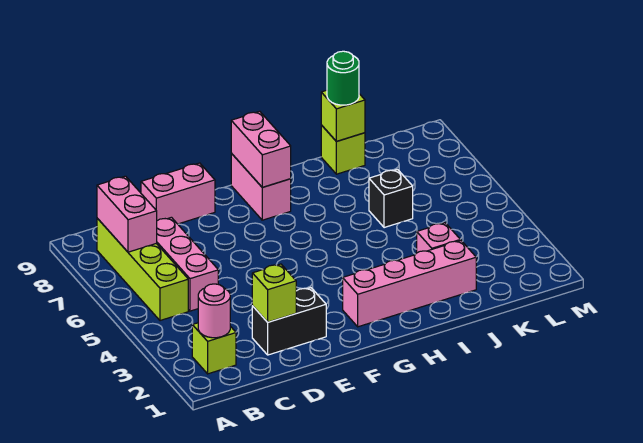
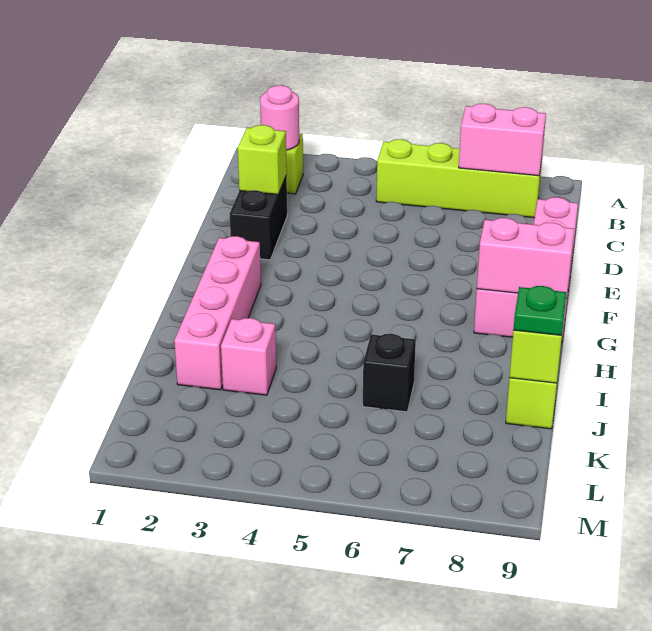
pink brick C5:C7 level 1 -> none
green round brick J9 level 3 -> green plate J9 level 3

